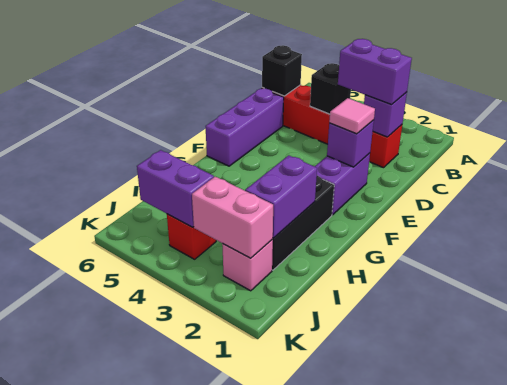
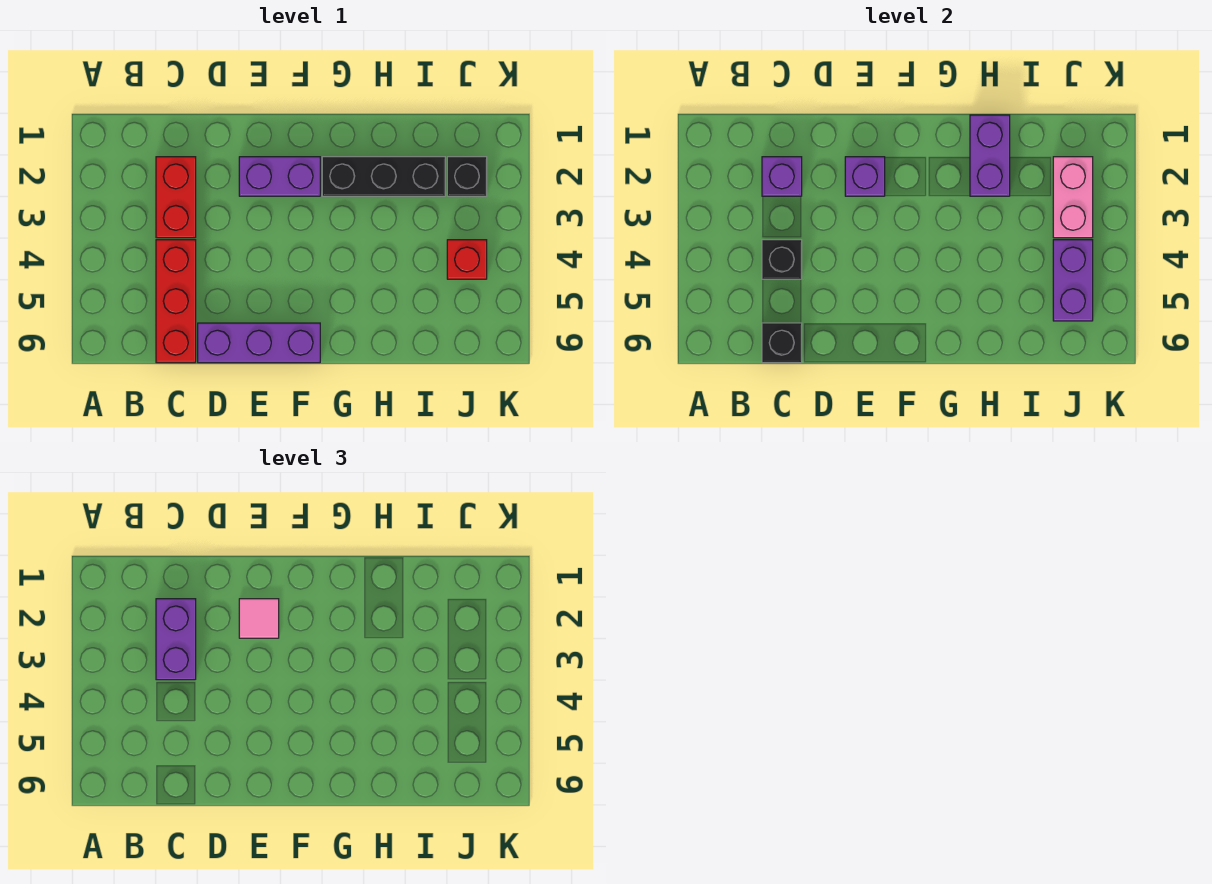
purple brick H2:I2 level 2 -> purple brick H1:H2 level 2
pink brick J2 level 1 -> black brick J2 level 1

